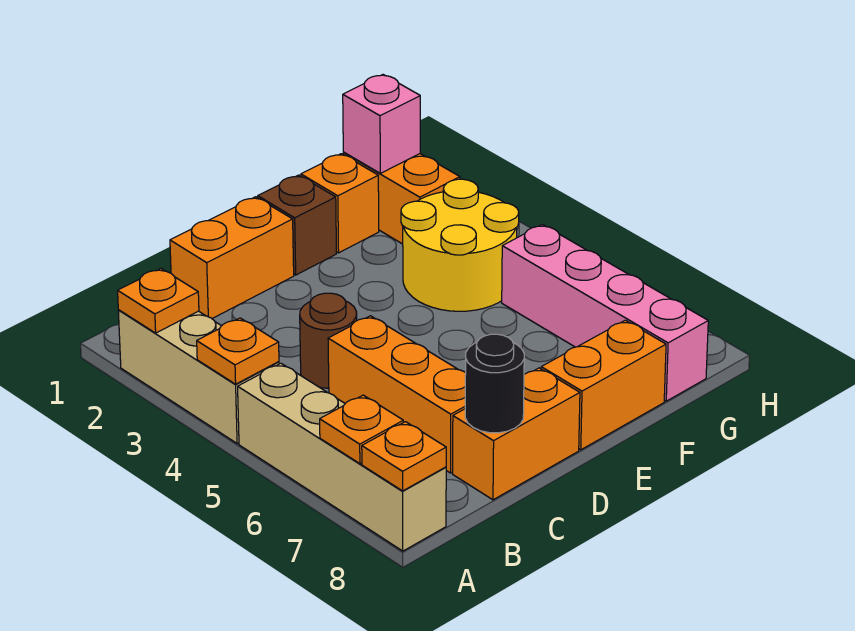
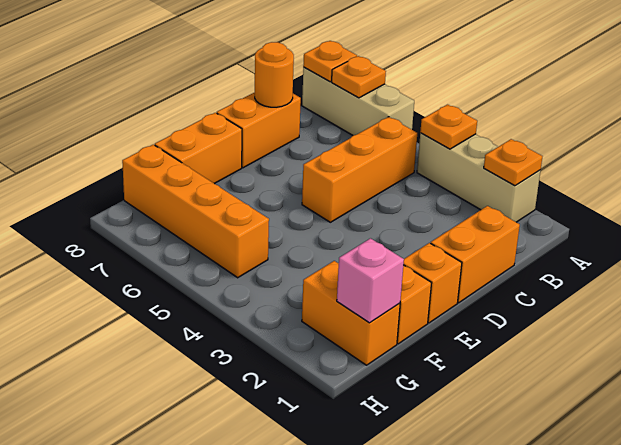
tan brick A5:A8 level 1 -> tan brick A6:A8 level 1
brown round brick C4 level 1 -> none
orange brick C5:C7 level 1 -> orange brick B5:D5 level 1
black round brick C8 level 2 -> orange round brick C8 level 2
brown brick E1 level 1 -> orange brick E1 level 1
yellow round brick F3:G4 level 1 -> none
pink brick G5:G8 level 1 -> orange brick G5:G8 level 1

